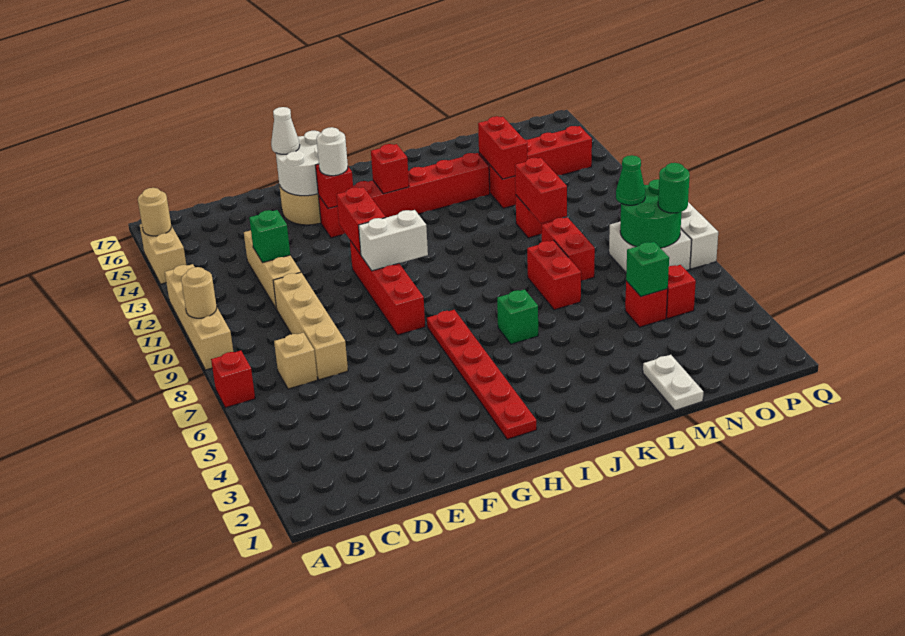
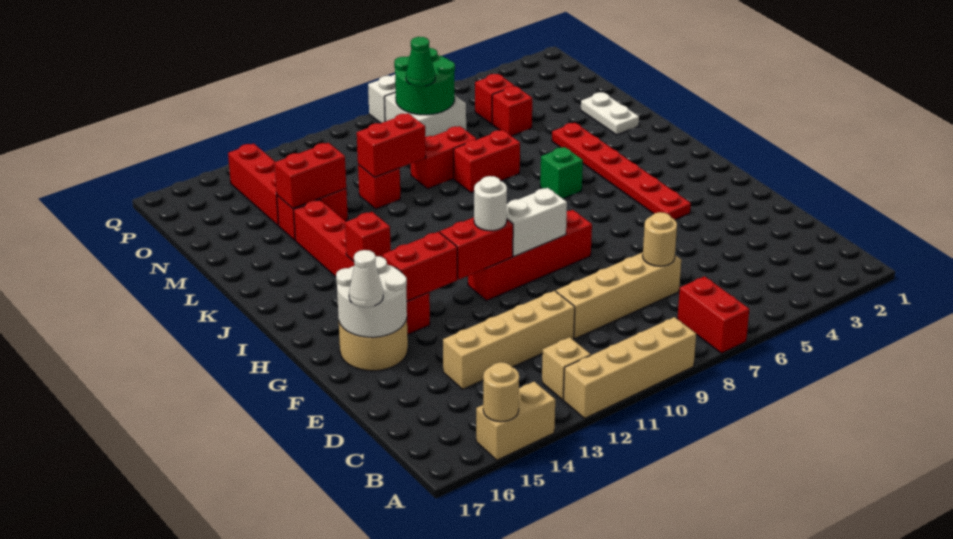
red brick A7 level 1 -> red brick A7:B7 level 1
tan round brick A10 level 2 -> tan round brick D7 level 2
tan brick C7 level 1 -> tan brick B12 level 1
tan brick D11:D13 level 1 -> tan brick D11:D14 level 1
green brick D12 level 2 -> none
white brick G10:H10 level 2 -> white brick G9:G10 level 2
red brick G14 level 2 -> red brick G13:G14 level 2
white round brick G14 level 3 -> white round brick G11 level 3
red plate H2:H7 level 1 -> red plate G4:L4 level 1
white plate M1:M2 level 1 -> white plate L2:M2 level 1
green brick N5 level 2 -> none
green round brick P7 level 3 -> none

